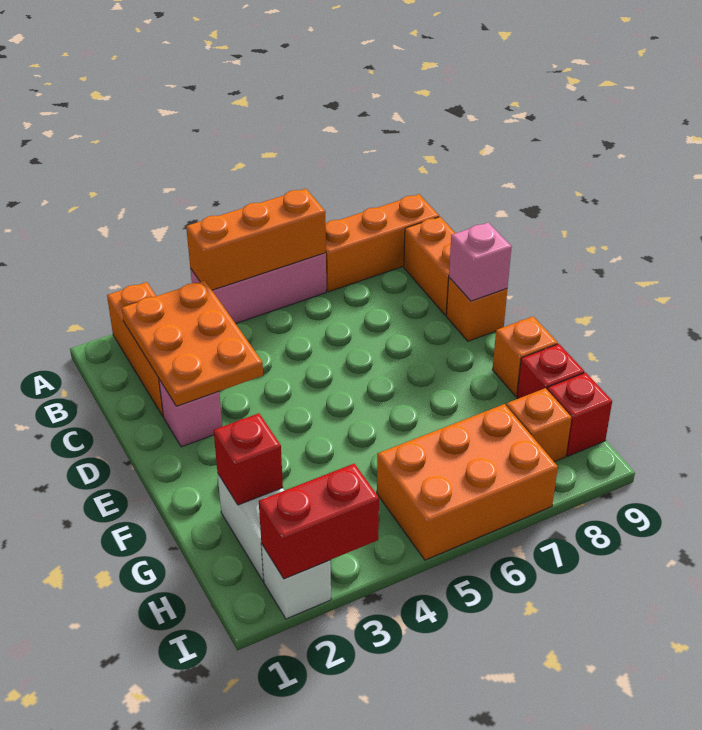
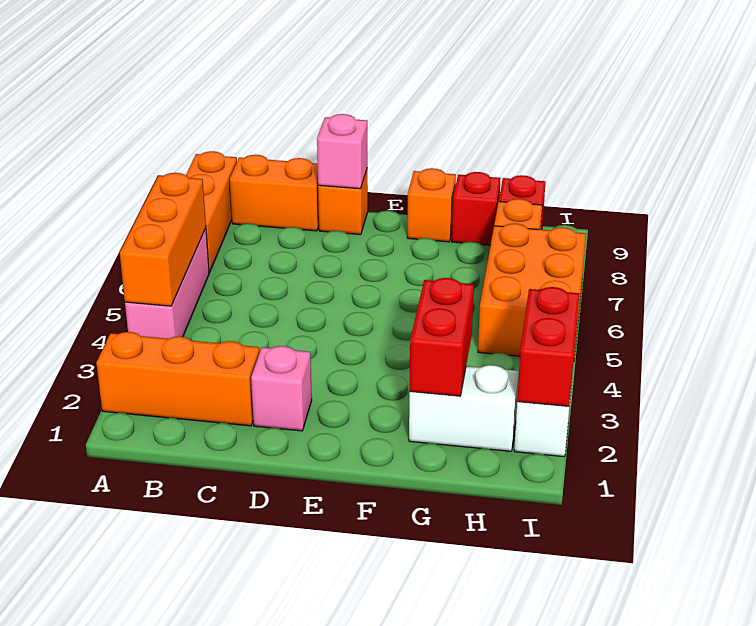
orange plate B2:D3 level 2 -> none
red brick G2 level 2 -> red brick G2:G3 level 2

